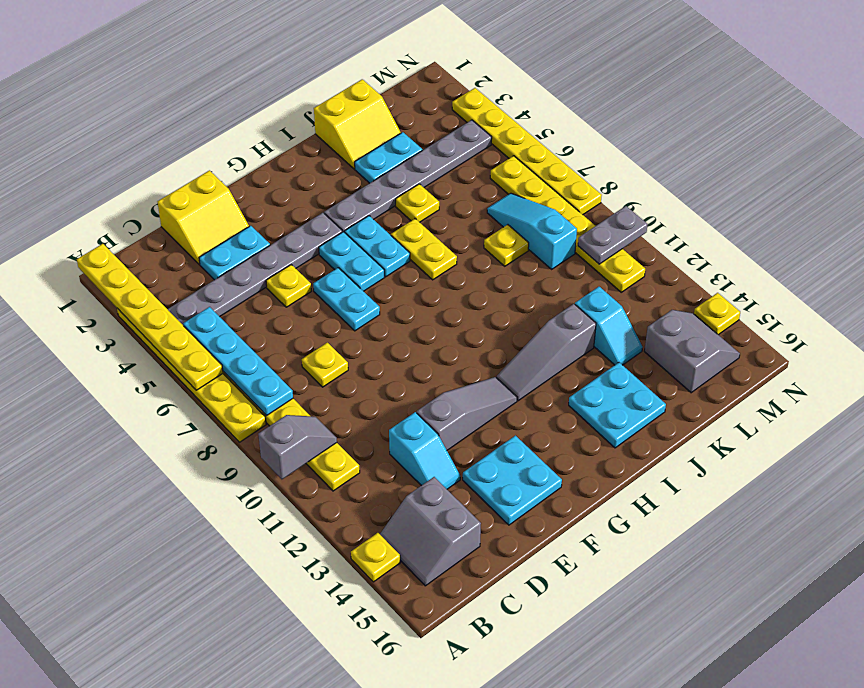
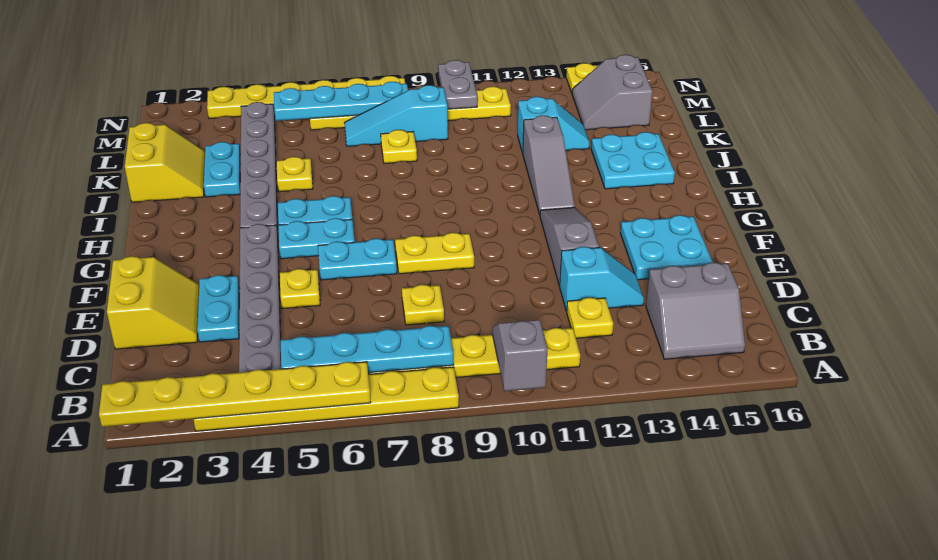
yellow plate A14 level 1 -> yellow plate C12 level 1
yellow plate I6:I7 level 1 -> yellow plate F8:F9 level 1
grey slope L14:M15 level 1 top L -> grey slope L14:M15 level 1 top 15
none -> cyan plate M5:M8 level 2

